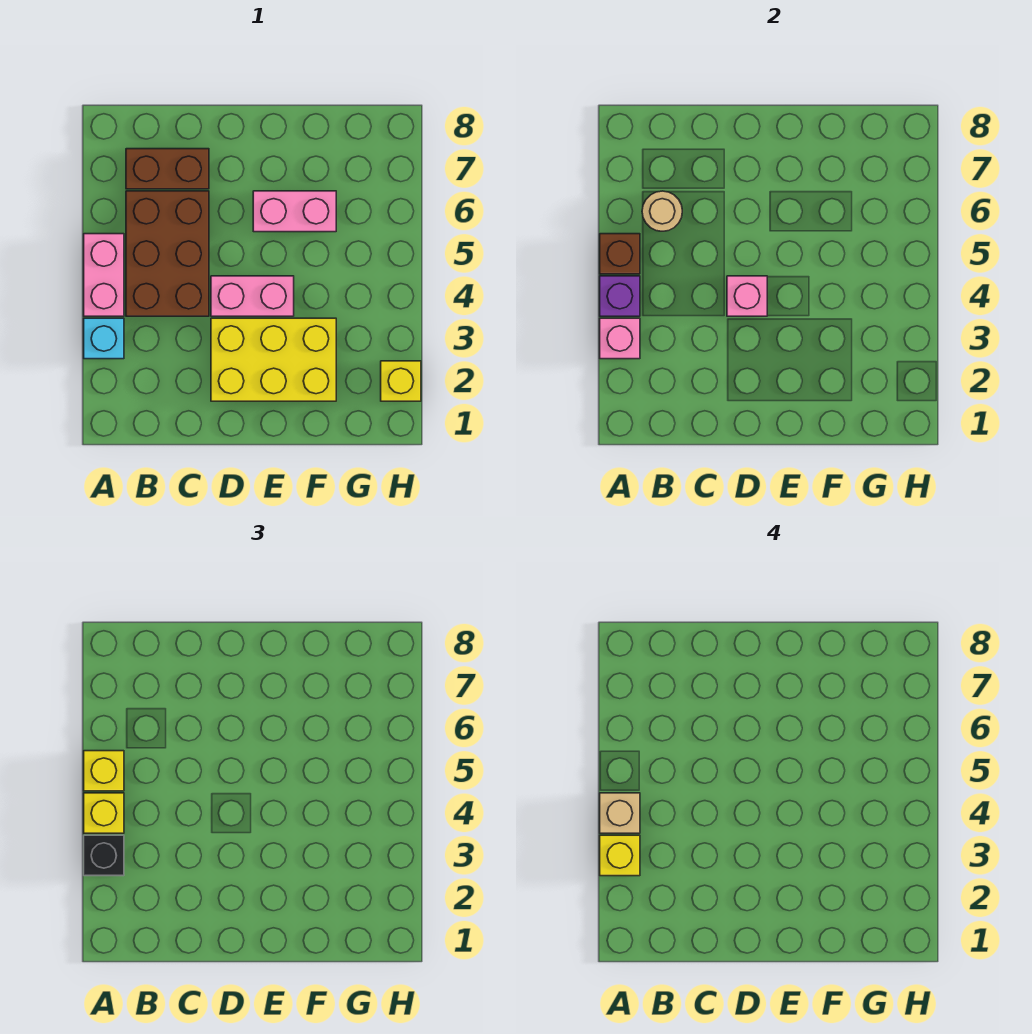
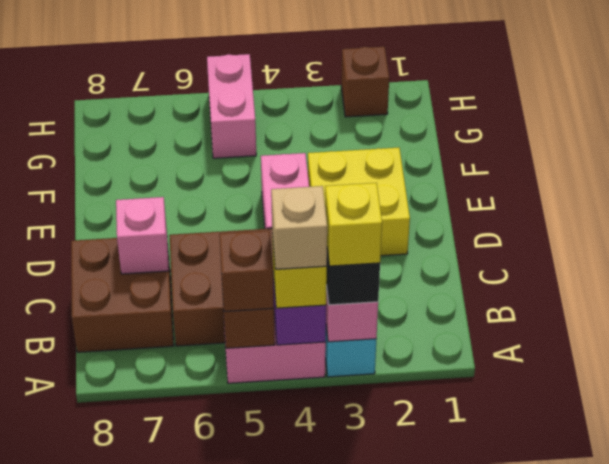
yellow brick A5 level 3 -> brown brick A5 level 3
tan round brick B6 level 2 -> none
brown brick B7:C7 level 1 -> brown brick B7:C8 level 1
yellow brick D2:F3 level 1 -> yellow brick D2:E3 level 1
pink brick D4 level 2 -> pink brick C7 level 2
pink brick E6:F6 level 1 -> pink brick G5:H5 level 1
yellow brick H2 level 1 -> brown brick H2 level 1

